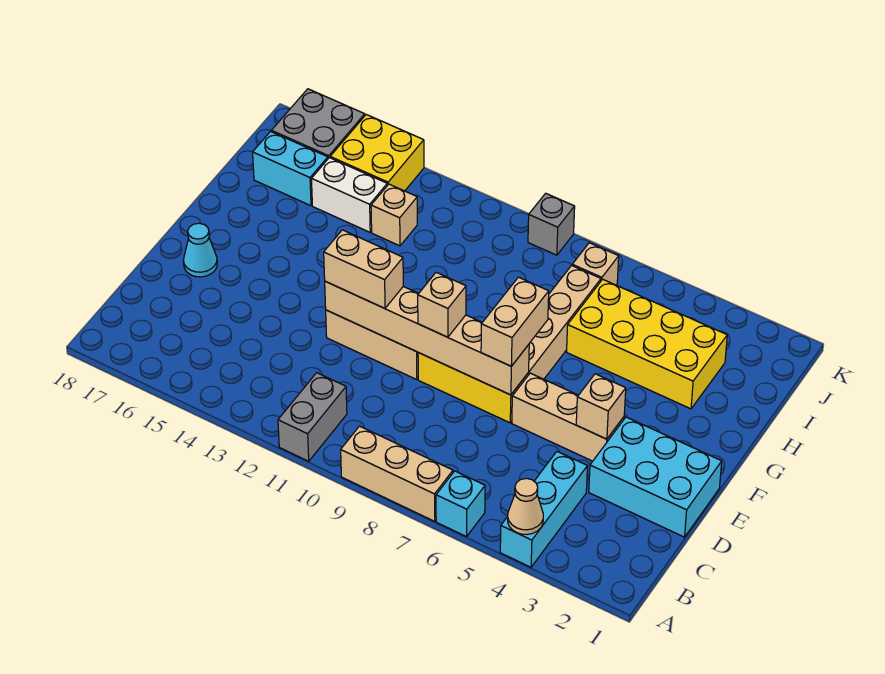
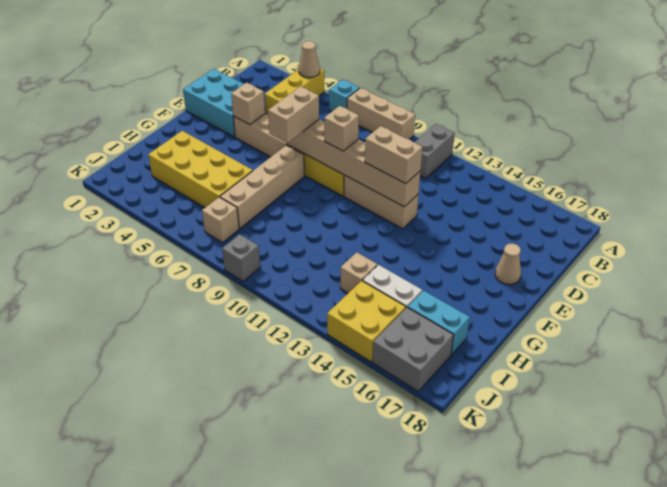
cyan brick A4:C4 level 1 -> yellow brick A4:C4 level 1
cyan cone E17 level 1 -> tan cone E17 level 1

